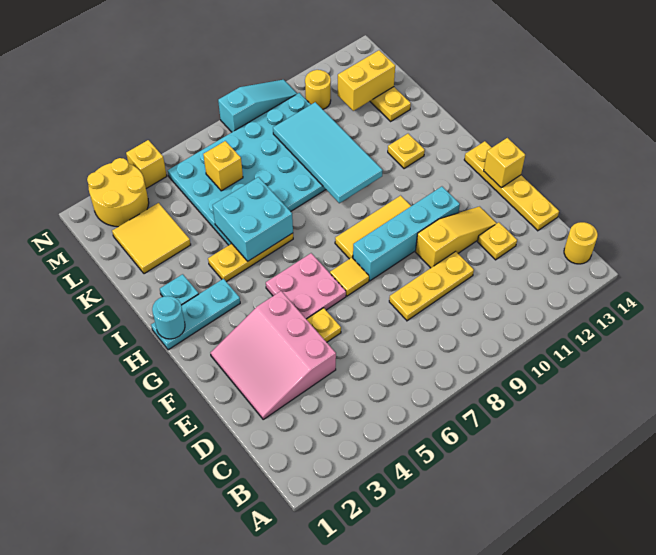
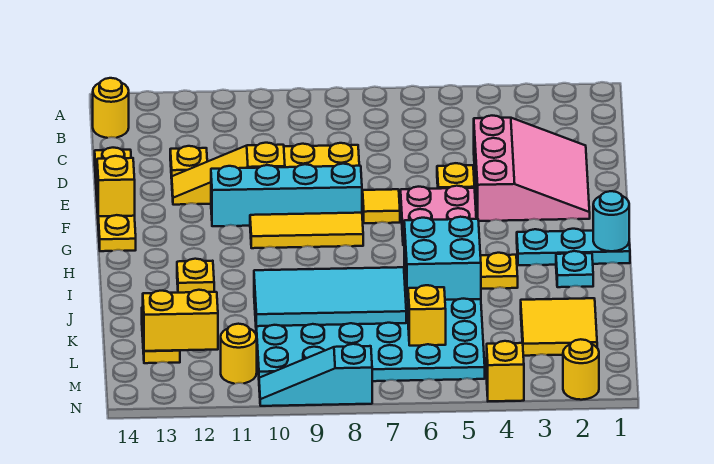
cyan tile I9:L10 level 2 -> cyan tile J7:K10 level 2
yellow round brick M2:N3 level 1 -> yellow round brick N2 level 1

